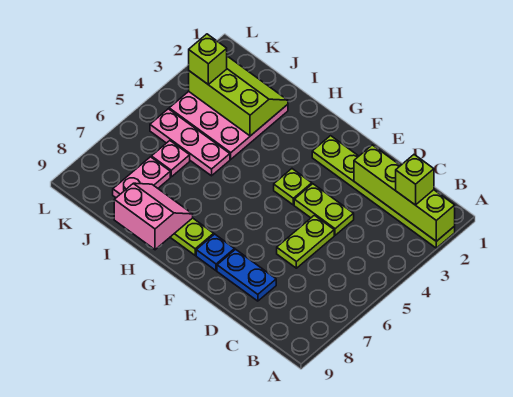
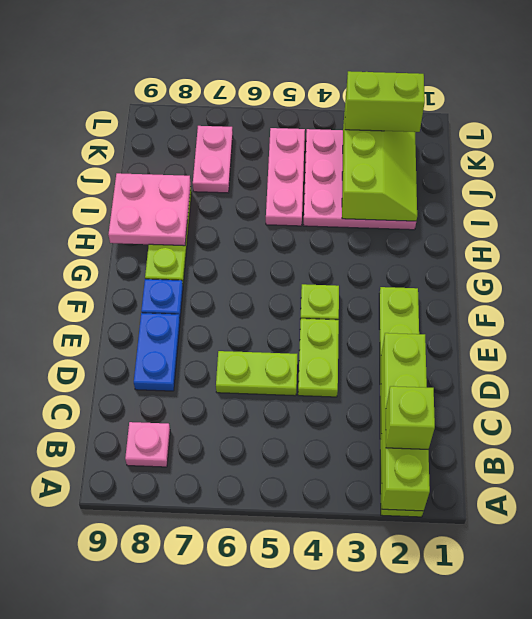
pink slope H8:I9 level 2 top 9 -> pink plate H8:I9 level 2
pink plate J6 level 1 -> pink plate B8 level 1
pink plate J7:J8 level 1 -> pink plate J7:K7 level 1
lime brick K3 level 3 -> lime brick K2:K3 level 3

